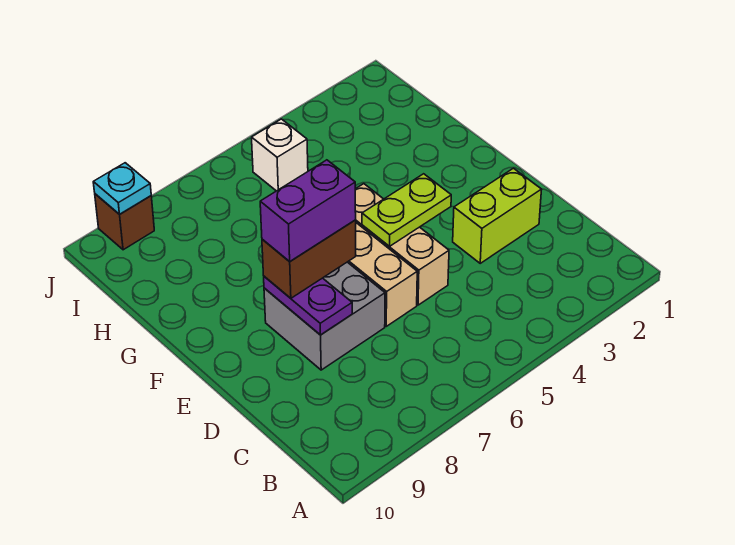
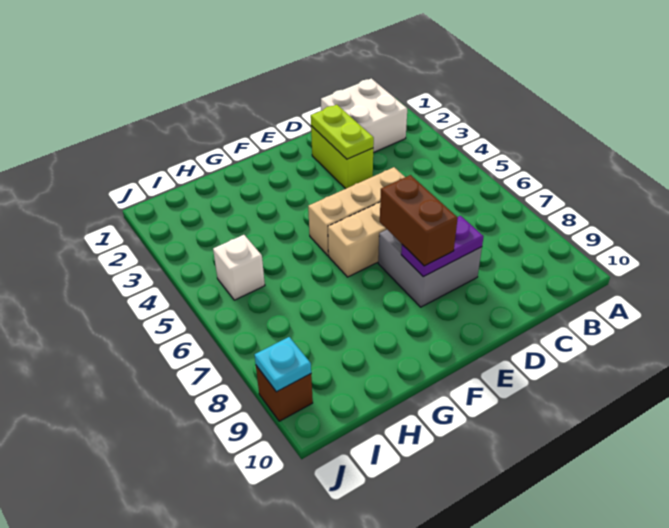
none -> white brick B1:C2 level 1
lime plate E4:E5 level 2 -> lime plate D2:D3 level 2
purple brick E7:E8 level 4 -> none

